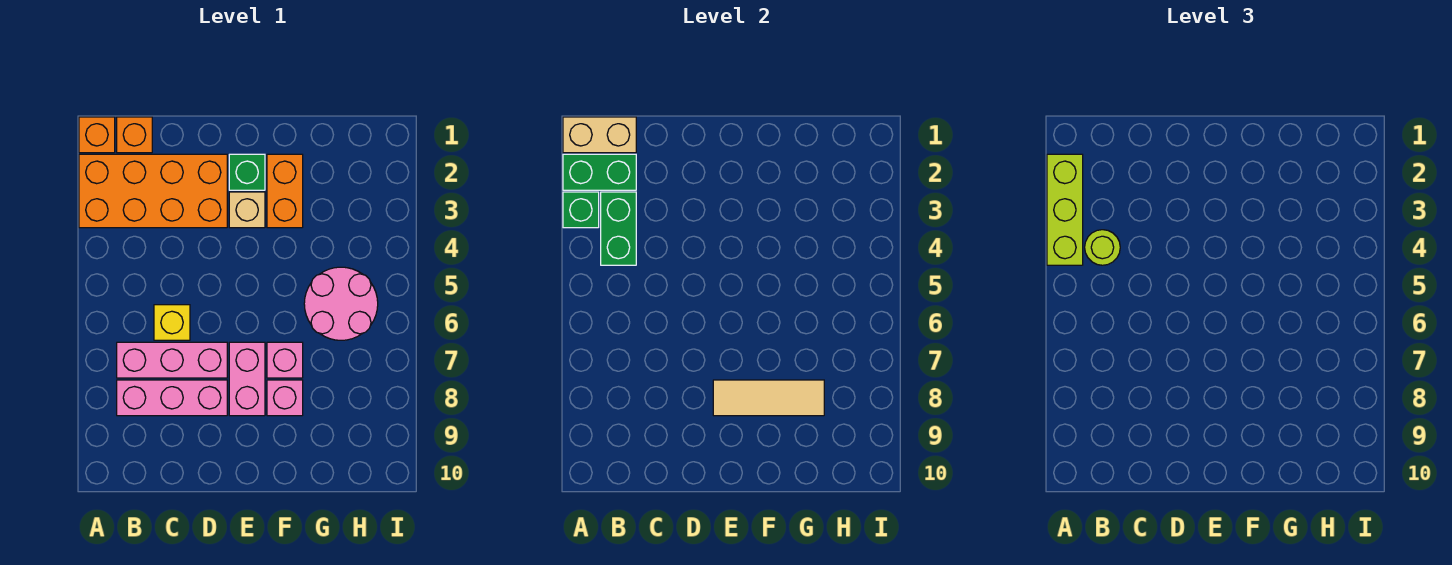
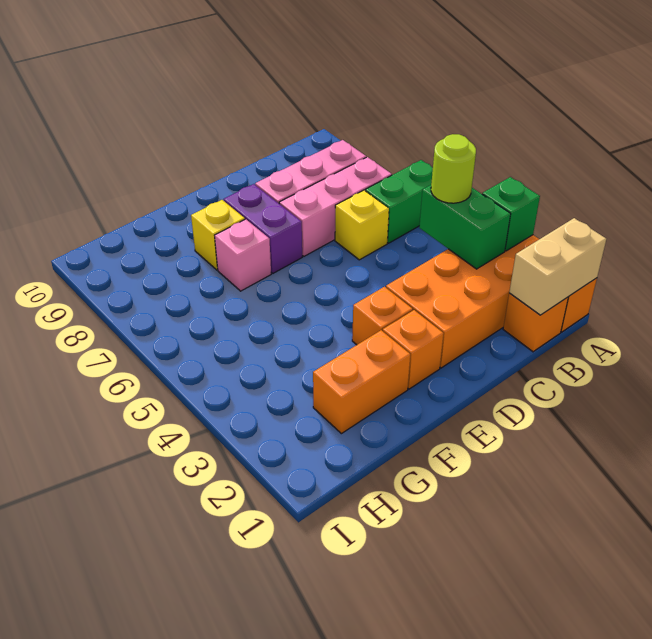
green brick A2:B2 level 2 -> green brick A6:B6 level 1
lime brick A2:A4 level 3 -> none
green brick E2 level 1 -> orange brick E2 level 1
tan brick E3 level 1 -> orange brick E3 level 1
pink brick E7:E8 level 1 -> purple brick E7:E8 level 1
tan tile E8:G8 level 2 -> none
orange brick F2:F3 level 1 -> orange brick F2:G2 level 1
pink brick F8 level 1 -> yellow brick F8 level 1
pink round brick G5:H6 level 1 -> none

